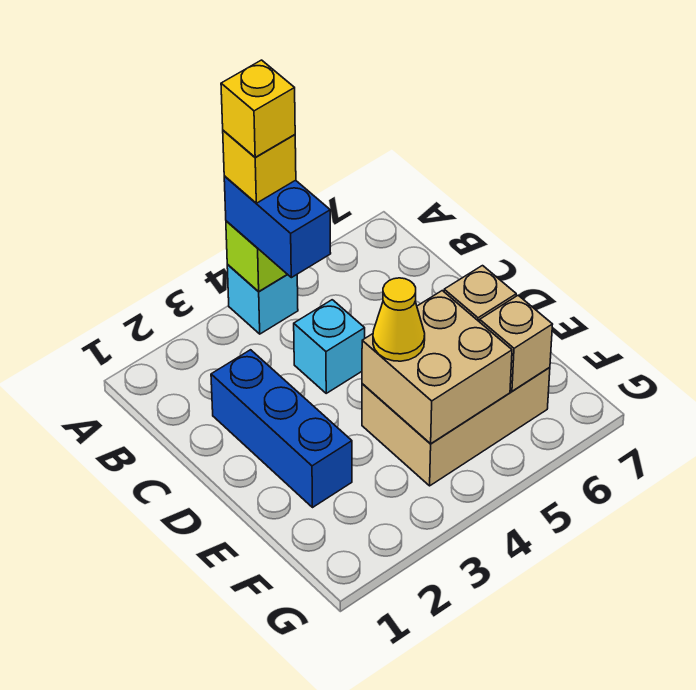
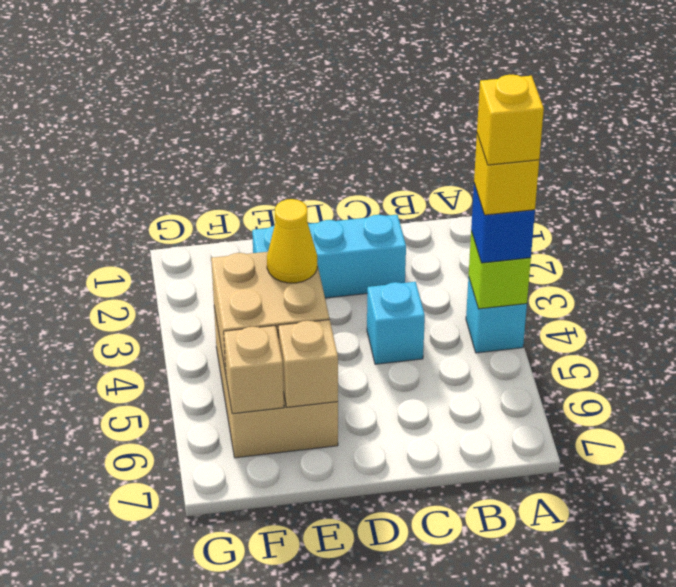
blue brick A4:B4 level 3 -> blue brick A4 level 3
blue brick C2:E2 level 1 -> cyan brick C2:E2 level 1

